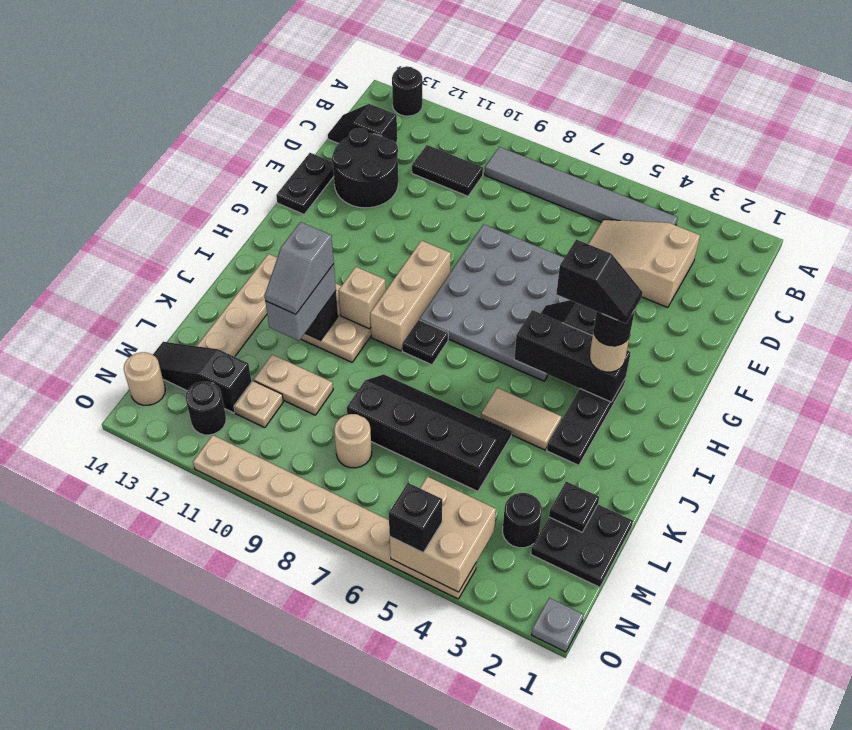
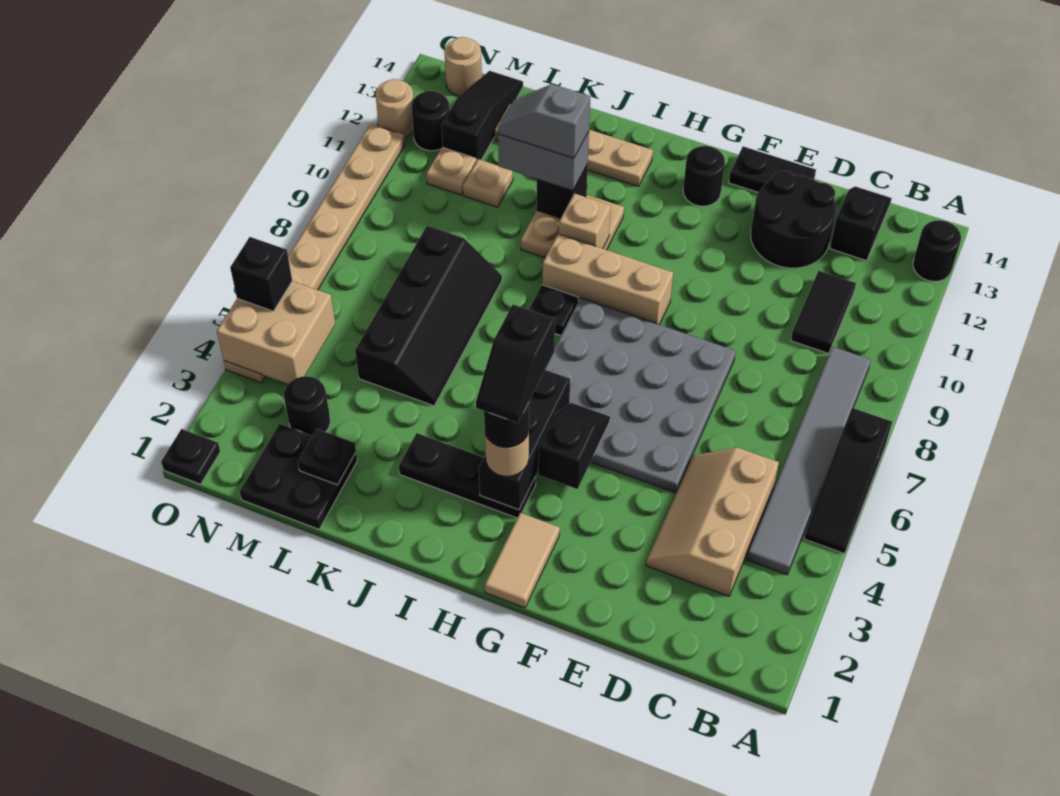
none -> black slope A5:A7 level 1 top 7
tan slope C3:D5 level 1 top 3 -> tan slope C3:D5 level 1 top C
none -> black round brick G13 level 1
tan tile J4:J5 level 1 -> tan tile G1:G2 level 1
tan plate L10:L11 level 1 -> tan plate L11 level 1
tan round brick M8 level 1 -> tan round brick O12 level 1
grey plate O1 level 1 -> black plate O1 level 1

